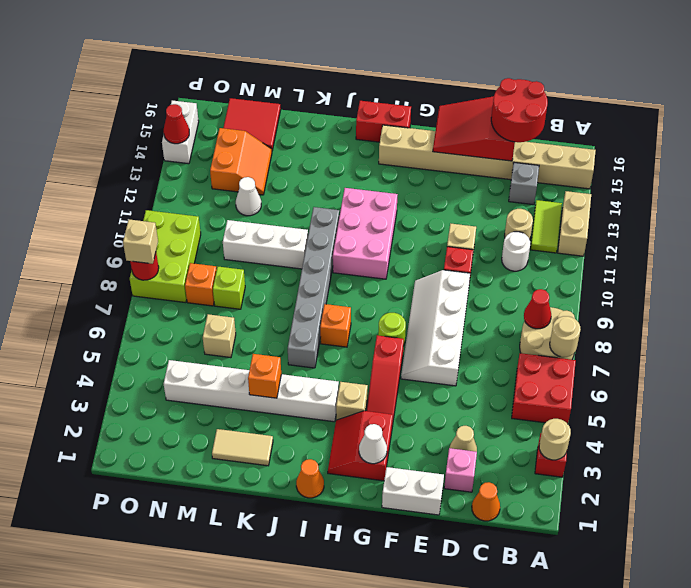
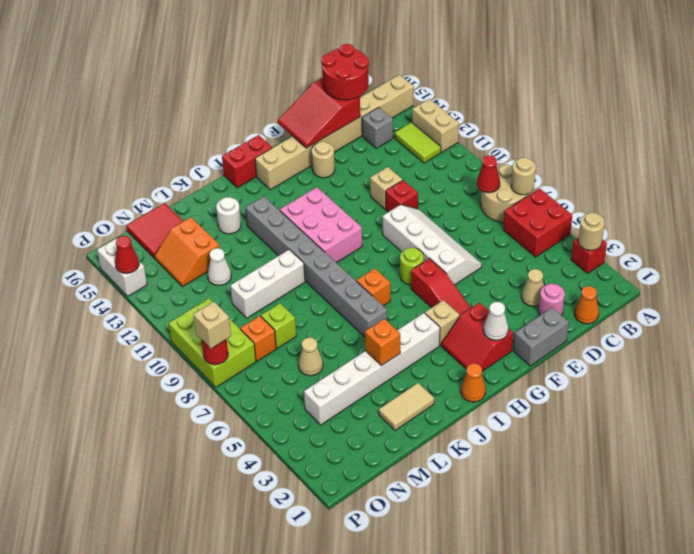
white round brick C11 level 1 -> white round brick K14 level 1
tan round brick C12 level 1 -> tan round brick F14 level 1
pink brick D2 level 1 -> pink round brick D2 level 1
white brick E1:F1 level 1 -> grey brick E1:F1 level 1
white slope E6:F9 level 1 top E -> white slope E6:F9 level 1 top F
grey brick J6:J11 level 1 -> grey brick J6:J13 level 1
tan brick M6 level 1 -> tan cone M6 level 1
orange slope M13:N14 level 1 top N -> orange slope M13:N14 level 1 top M

